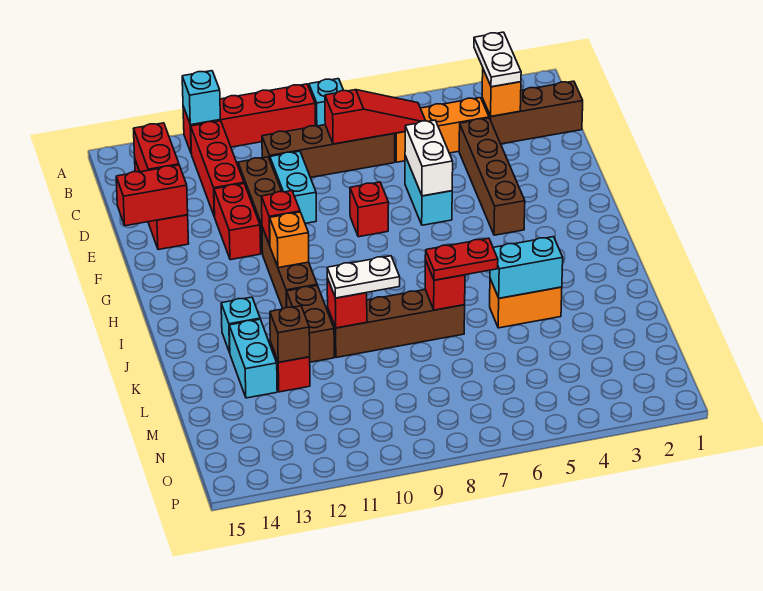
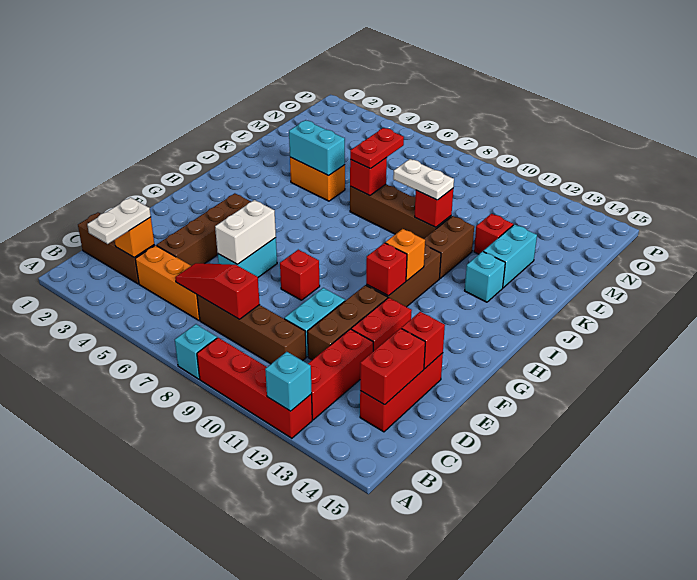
red brick E14:E15 level 2 -> red brick E14 level 2
red plate K6:K7 level 3 -> red plate K7:L7 level 3
brown brick L12 level 2 -> none

